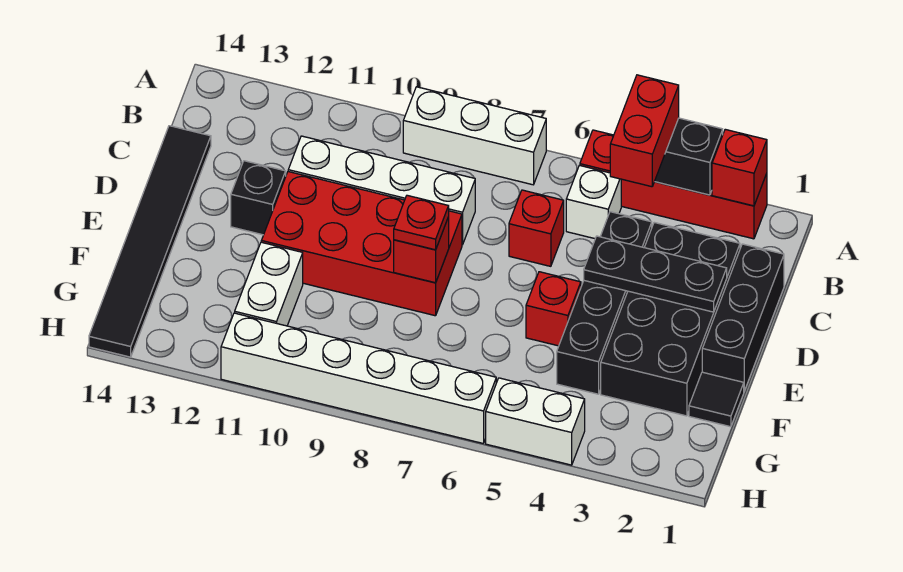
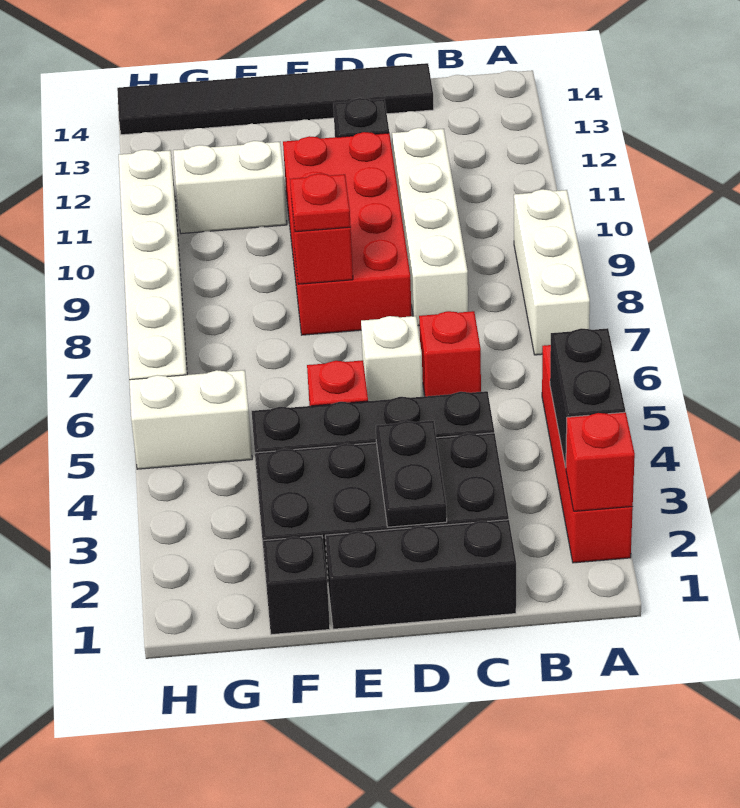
red brick A4:B4 level 3 -> none
white brick B5 level 1 -> white brick D6 level 1
black plate D2:D4 level 2 -> black plate D2:D3 level 2
black tile F1 level 1 -> black brick F1 level 1
white brick H4:H5 level 1 -> white brick G5:H5 level 1

